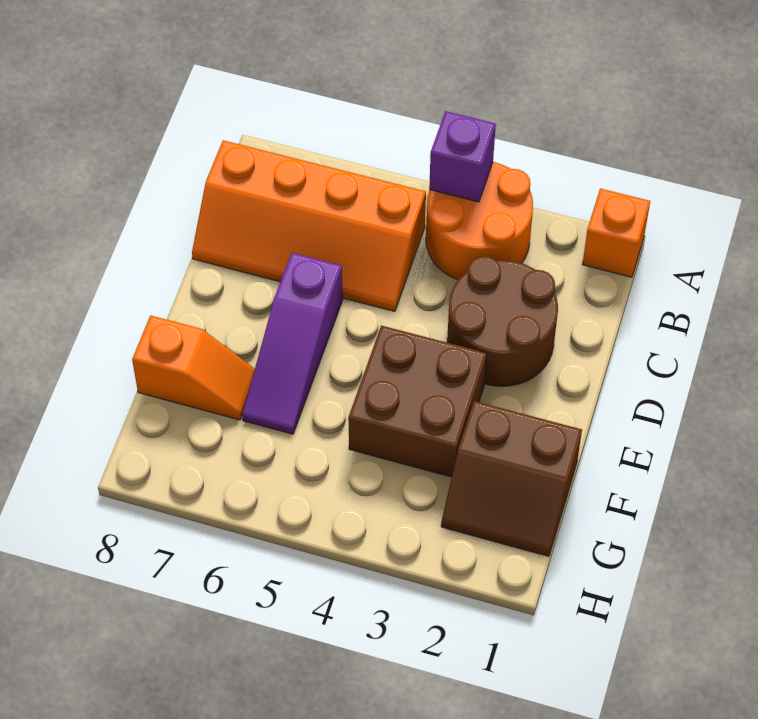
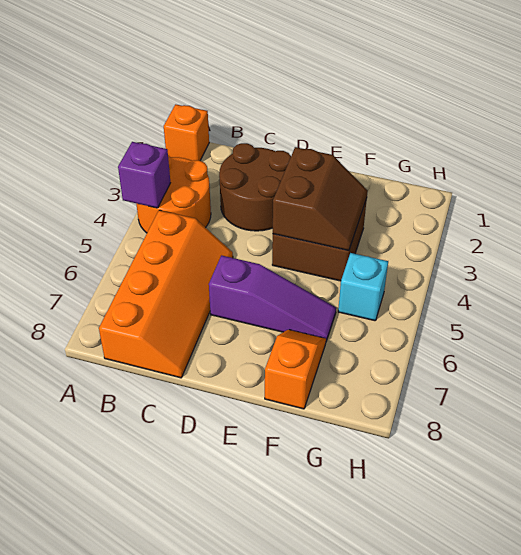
brown slope F1:G2 level 1 top F -> brown slope E3:F4 level 2 top E
none -> cyan brick G5 level 1

